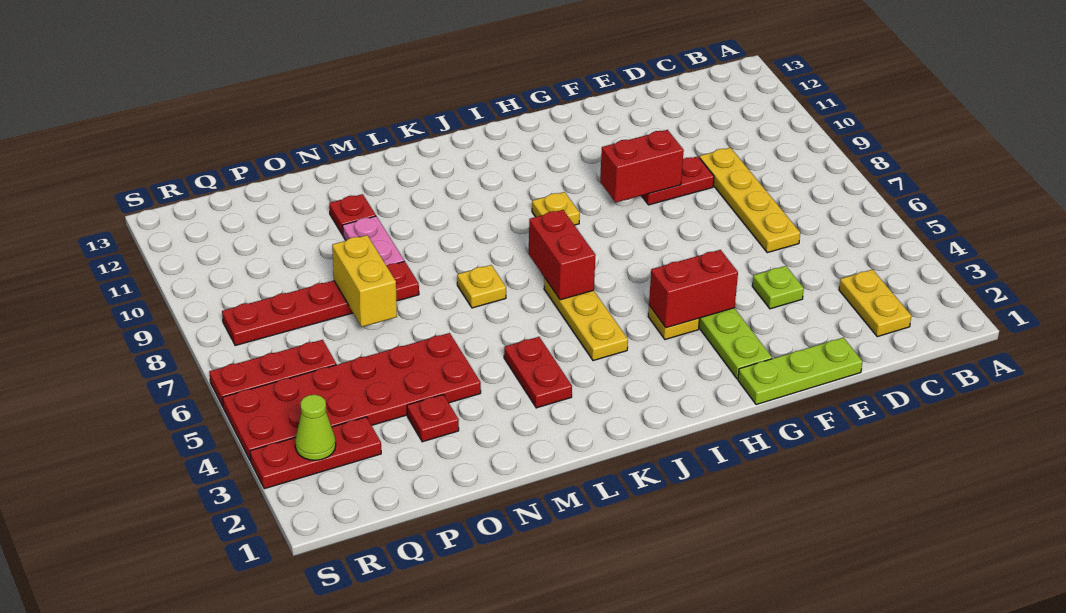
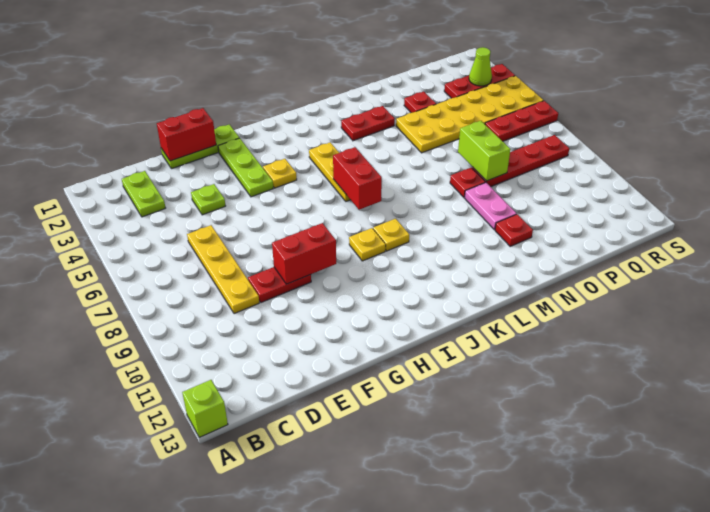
none -> lime brick A13 level 1
yellow plate C2:C3 level 1 -> lime plate C2:C3 level 1
red brick G4:H4 level 2 -> red brick E1:F1 level 2
red plate L3:L4 level 1 -> red plate L3:M3 level 1
yellow plate L7 level 1 -> yellow plate J9 level 1
red plate N4:S5 level 1 -> yellow plate N4:S5 level 1
yellow brick O7:O8 level 2 -> lime brick O7:O8 level 2

